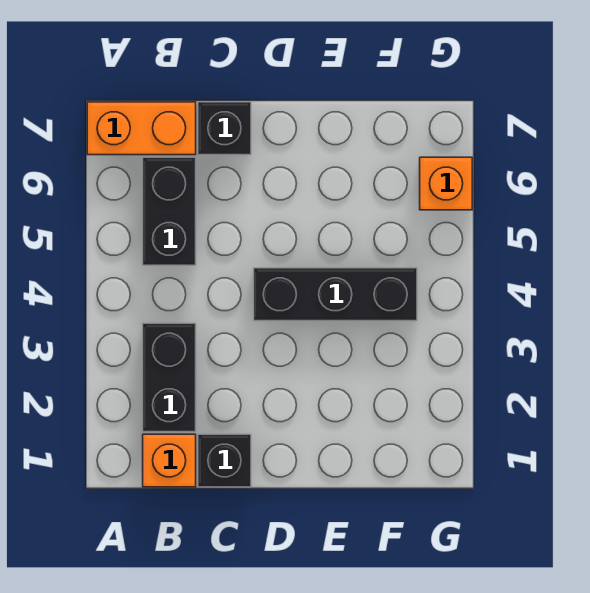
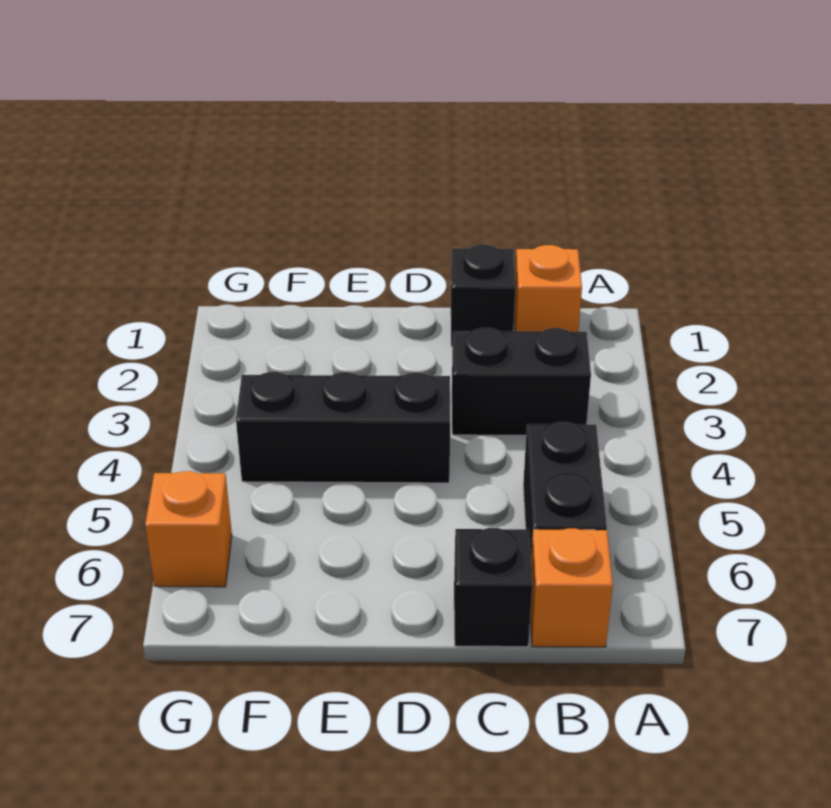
orange brick A7:B7 level 1 -> orange brick B7 level 1
black brick B2:B3 level 1 -> black brick B3:C3 level 1

